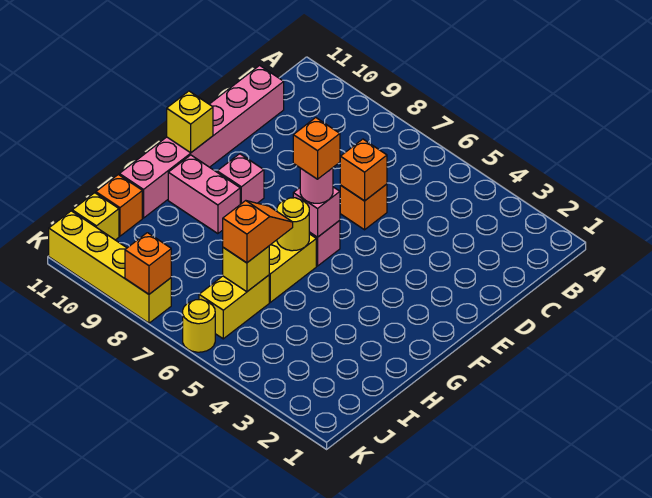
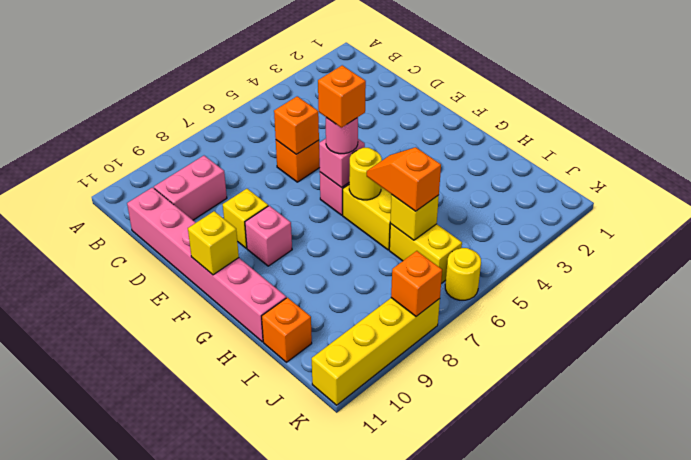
pink brick G9:G10 level 1 -> pink brick C9:C10 level 1
yellow brick J11 level 1 -> yellow brick E9 level 1

